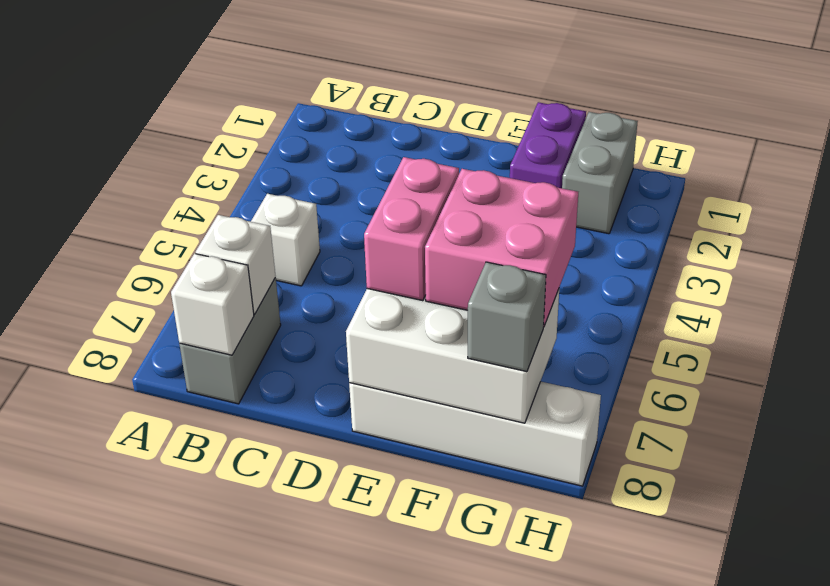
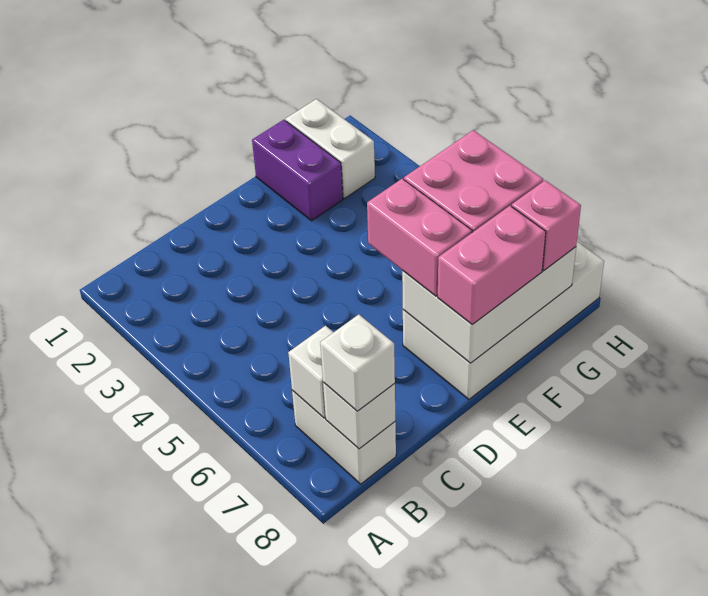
white brick B5 level 1 -> white brick B8 level 3
grey brick B7:B8 level 1 -> white brick B7:B8 level 1
white brick E8:H8 level 1 -> white brick E7:H8 level 1
none -> pink brick E8:F8 level 3
grey brick G1:G2 level 1 -> white brick G1:G2 level 1
grey brick G8 level 3 -> pink brick G8 level 3

